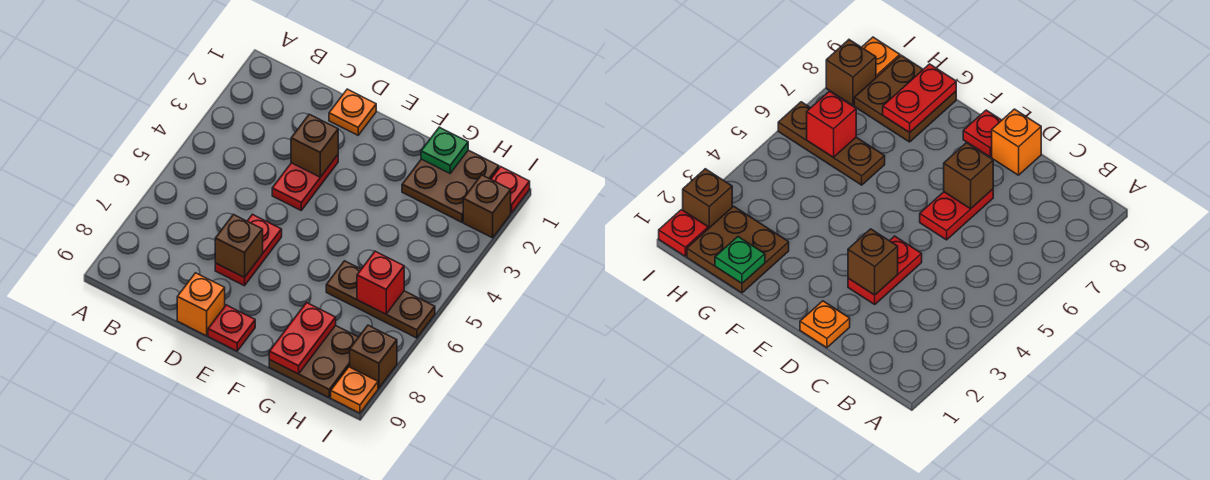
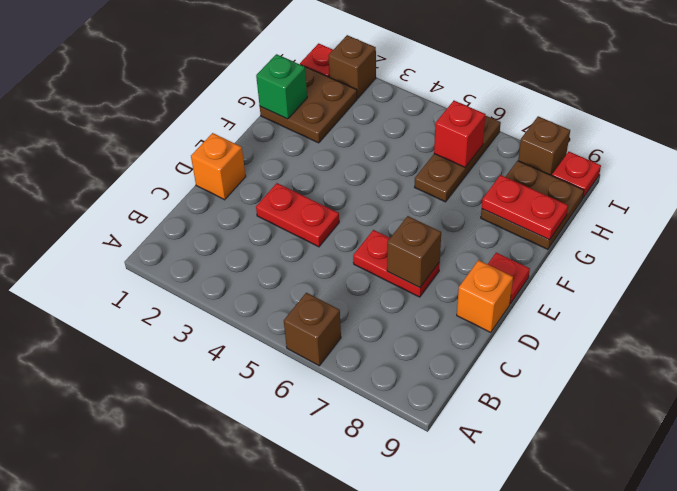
orange plate D1 level 1 -> orange brick D1 level 1
brown brick D3 level 2 -> brown brick A6 level 1
green plate G1 level 2 -> green brick G1 level 2
orange plate I9 level 1 -> red plate I9 level 1

